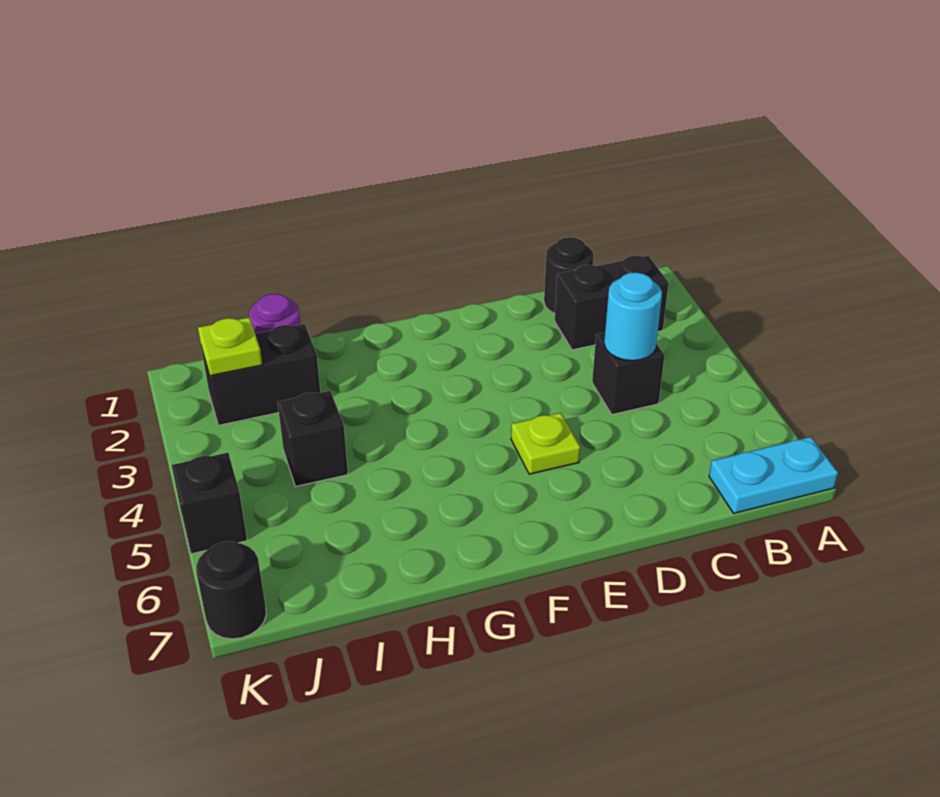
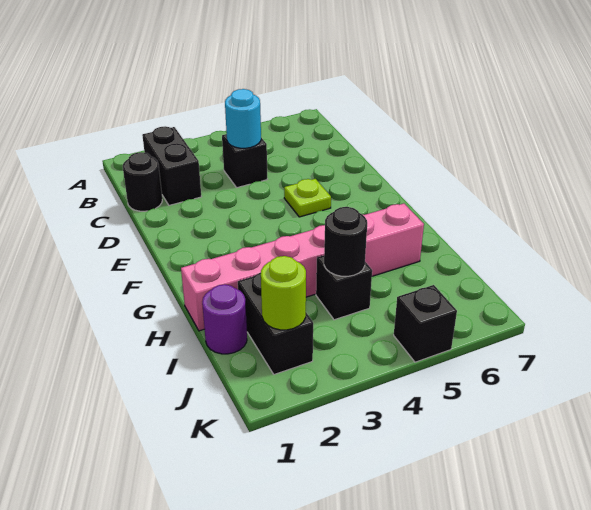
cyan plate A7:B7 level 1 -> none
none -> pink brick H1:H6 level 1
lime plate J2 level 2 -> lime round brick J2 level 2
black round brick K7 level 1 -> black round brick I4 level 2

